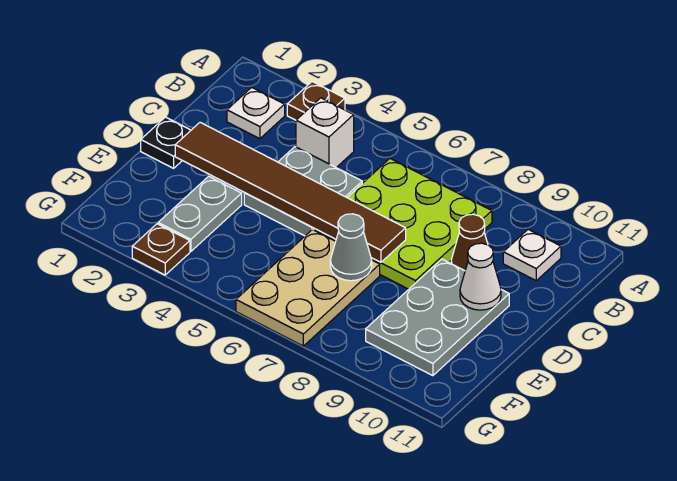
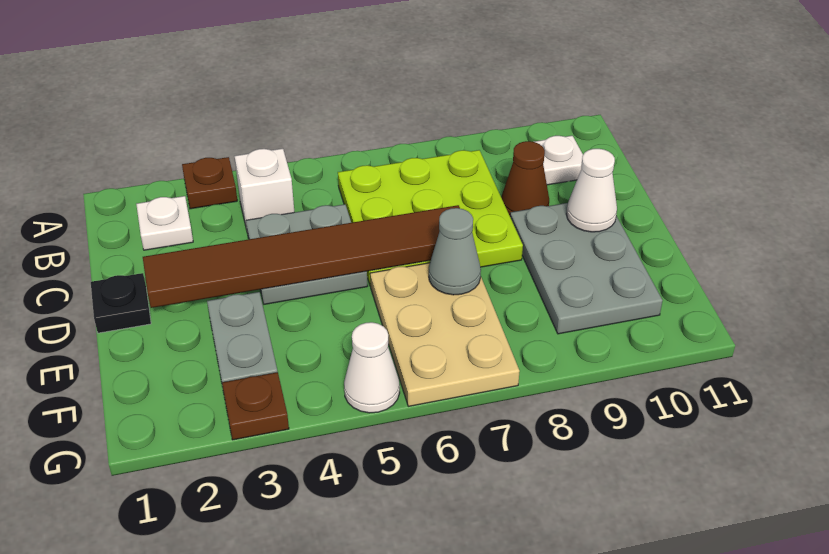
none -> white cone G5 level 1

